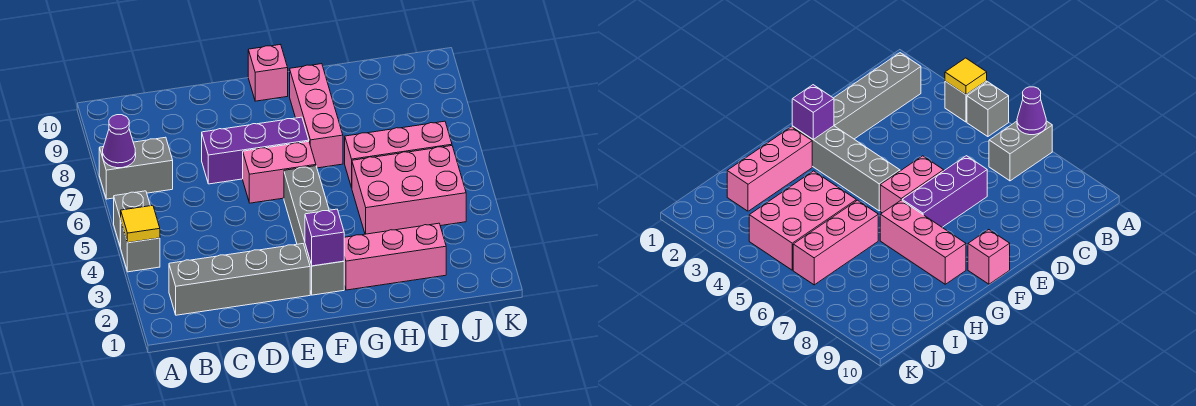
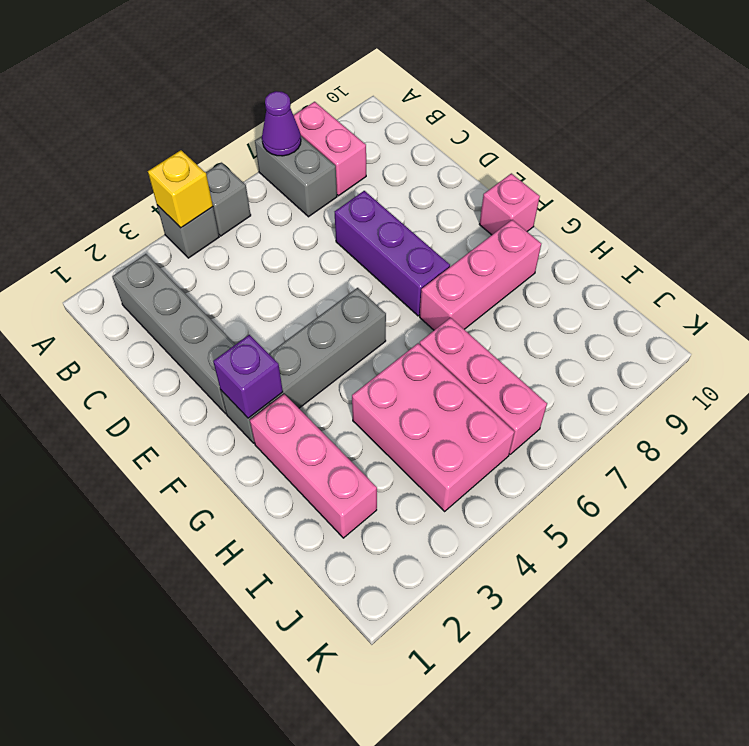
yellow tile A4 level 2 -> yellow brick A4 level 2
pink brick E6:F6 level 1 -> pink brick A8:B8 level 1

